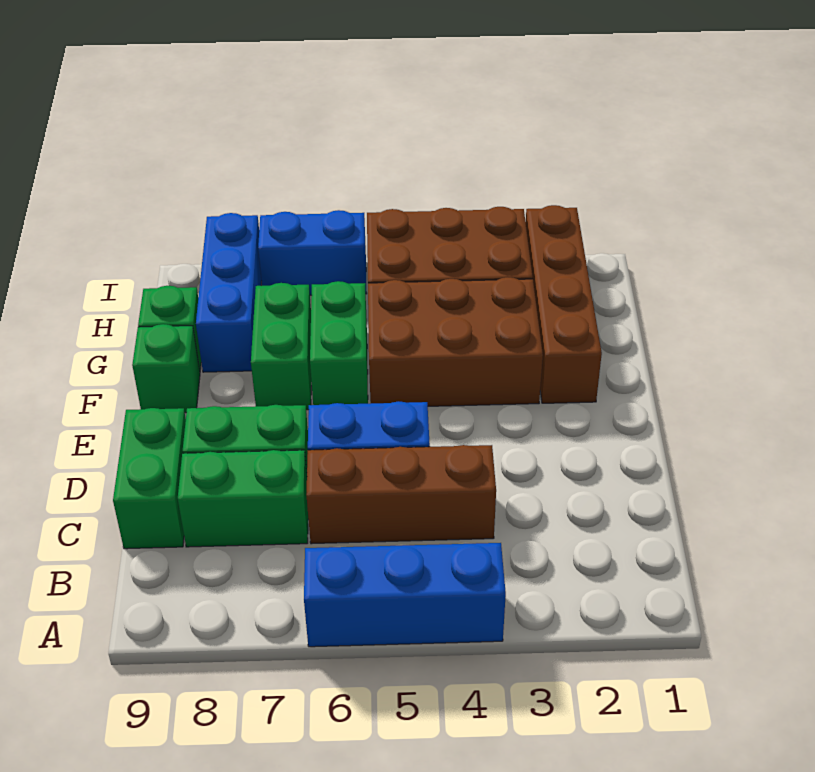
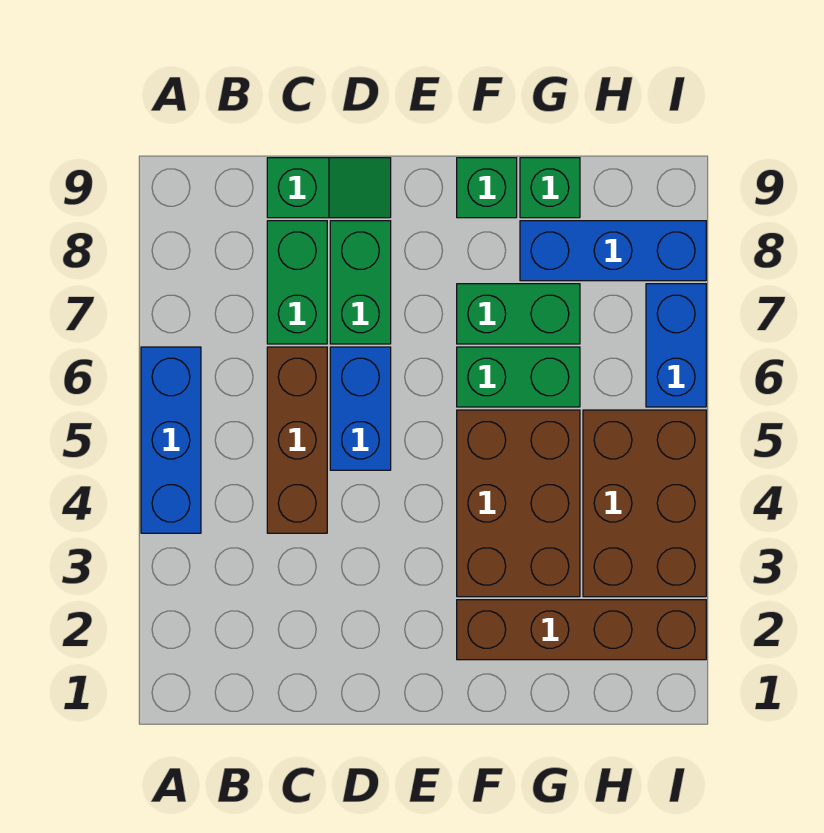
green brick C9:D9 level 1 -> green slope C9:D9 level 1 top C

